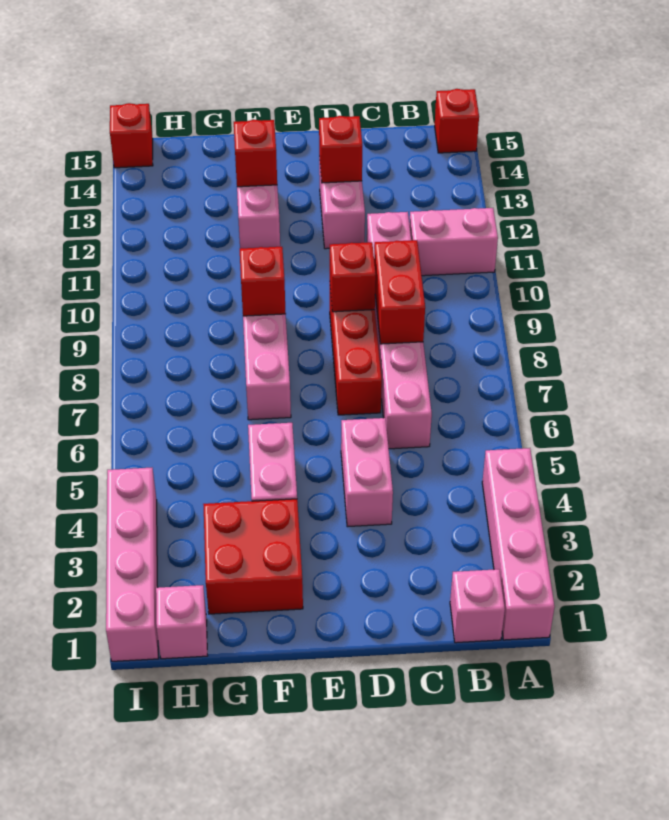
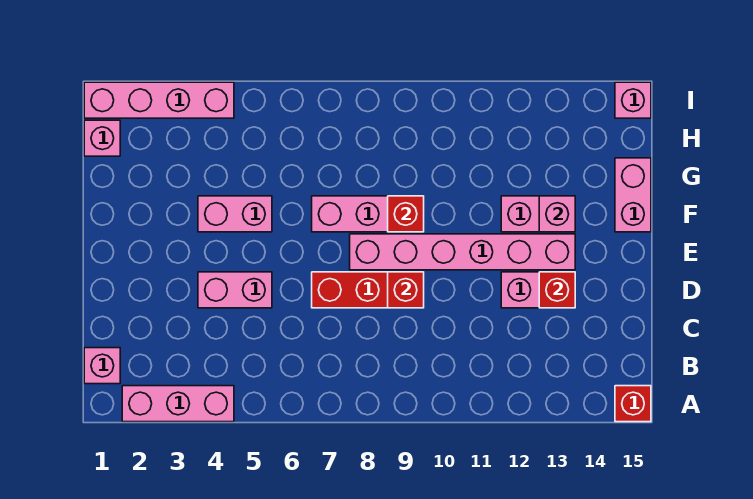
pink brick A1:A4 level 1 -> pink brick A2:A4 level 1
pink brick A11:B11 level 1 -> pink brick F15:G15 level 1
pink brick C6:C11 level 1 -> pink brick E8:E13 level 1
red brick C8:C9 level 2 -> none
red brick F2:G3 level 1 -> none
red brick F13 level 2 -> pink brick F13 level 2
red brick I15 level 1 -> pink brick I15 level 1

